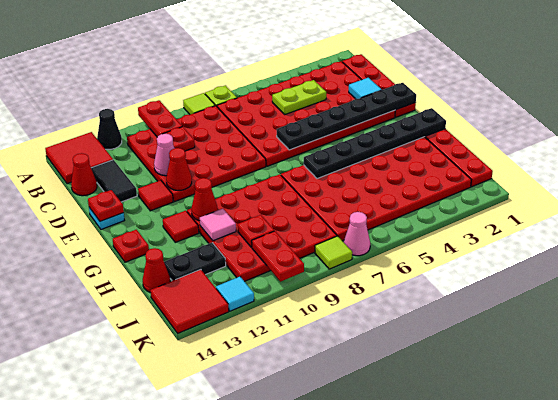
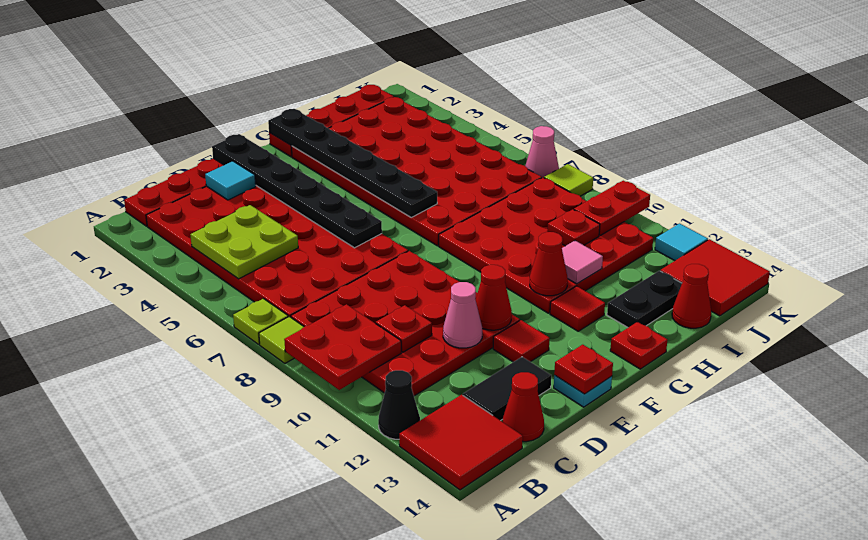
red plate A10:B10 level 2 -> red plate A9:B10 level 2
lime plate C4:C5 level 2 -> lime plate B4:C5 level 2
black plate I12:I13 level 1 -> black plate H13:I13 level 1

